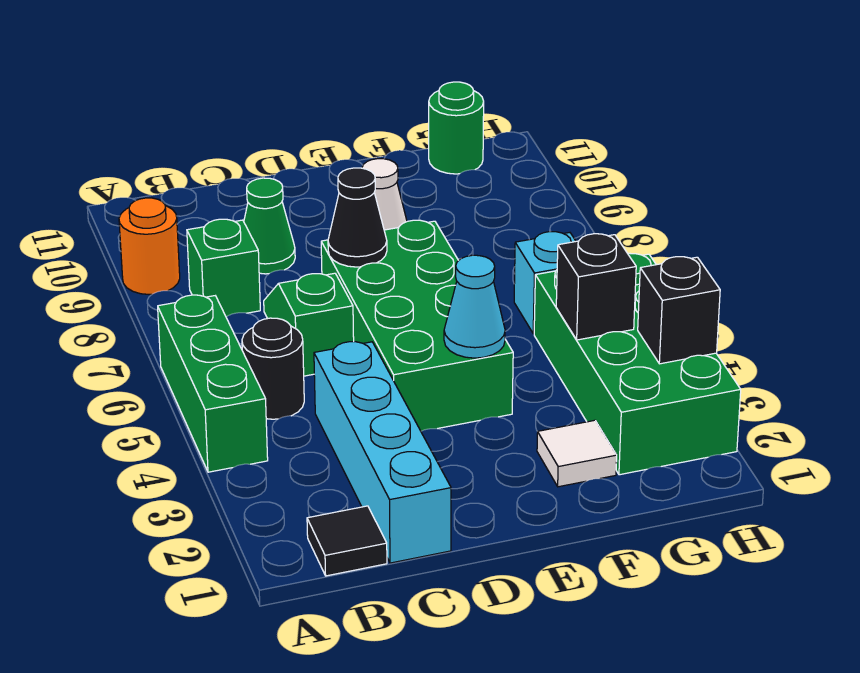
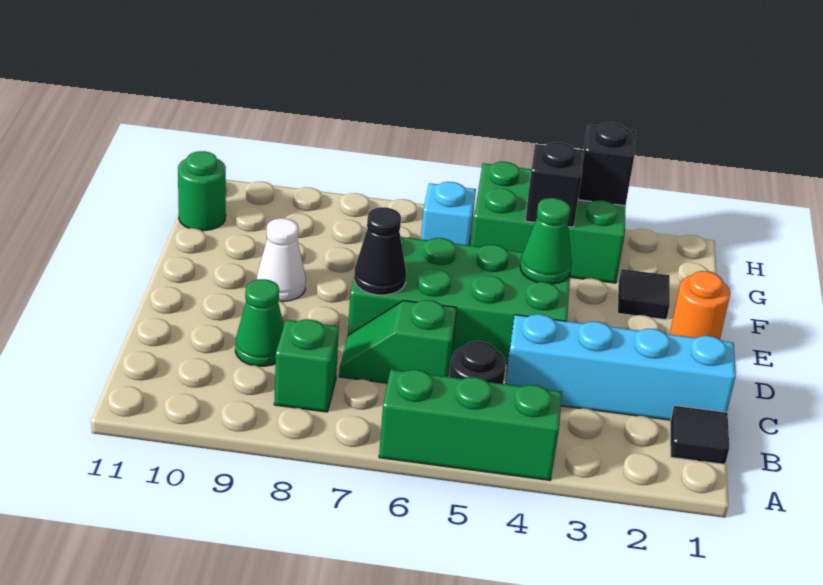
orange round brick A9 level 1 -> orange round brick E1 level 1
cyan cone E4 level 2 -> green cone E4 level 2
white tile F2 level 1 -> black tile F2 level 1
green brick G2:H5 level 1 -> green brick G3:H5 level 1

